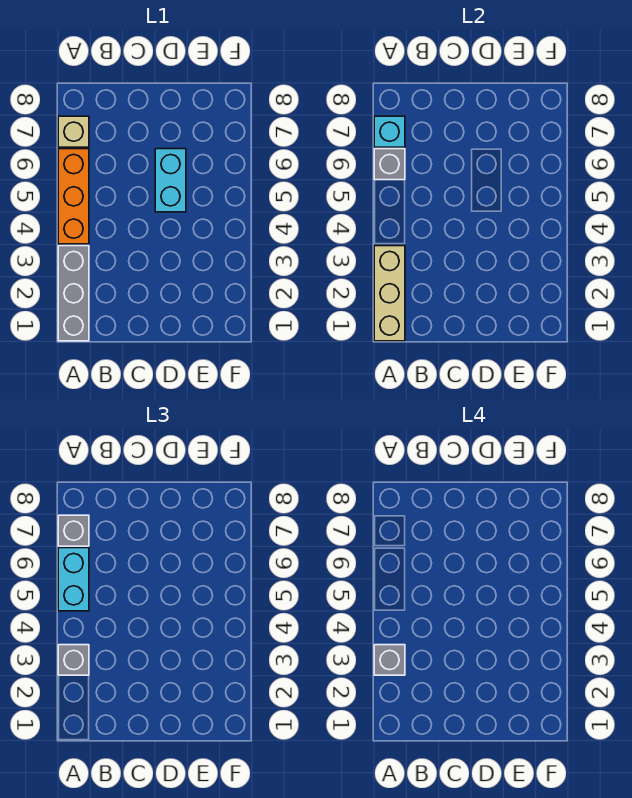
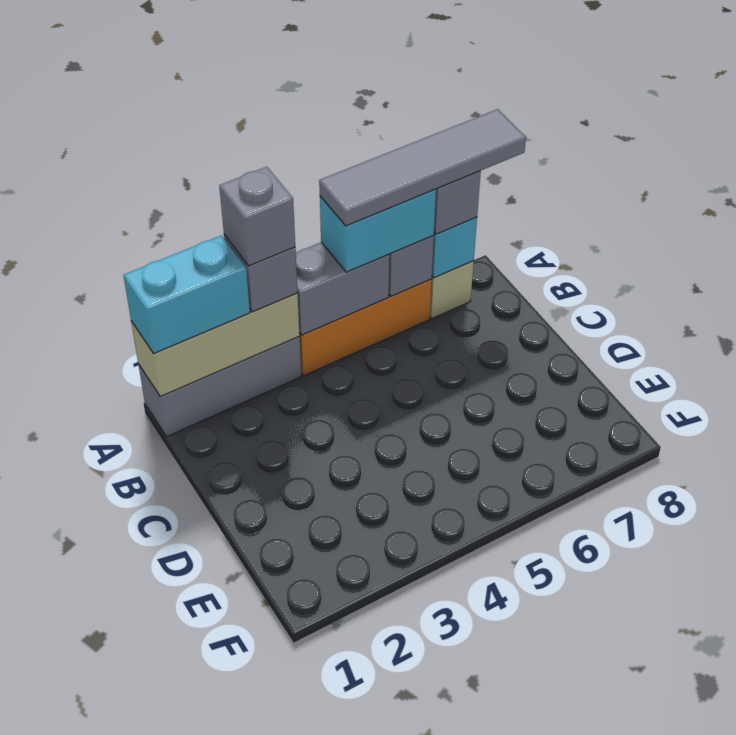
none -> grey brick A4:A5 level 2
none -> grey tile A5:A8 level 4
cyan brick D5:D6 level 1 -> cyan brick A1:A2 level 3

